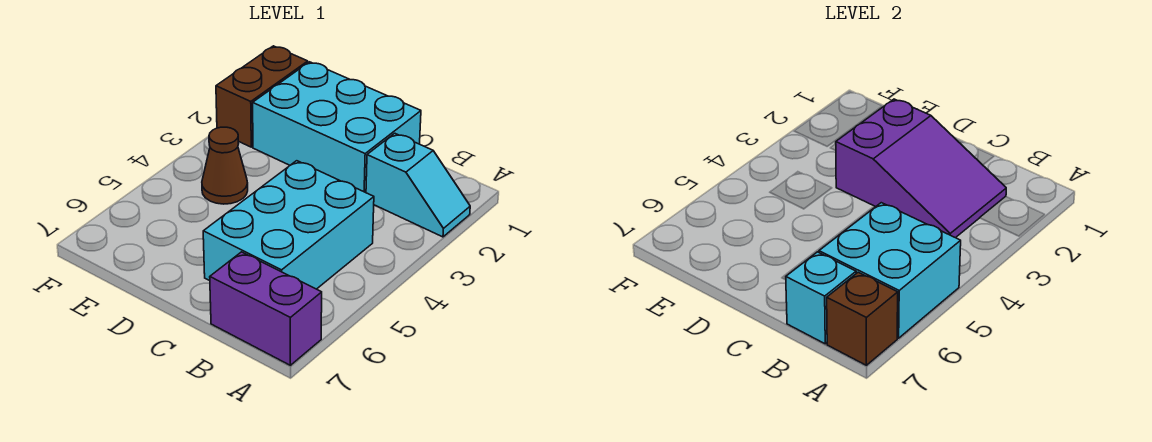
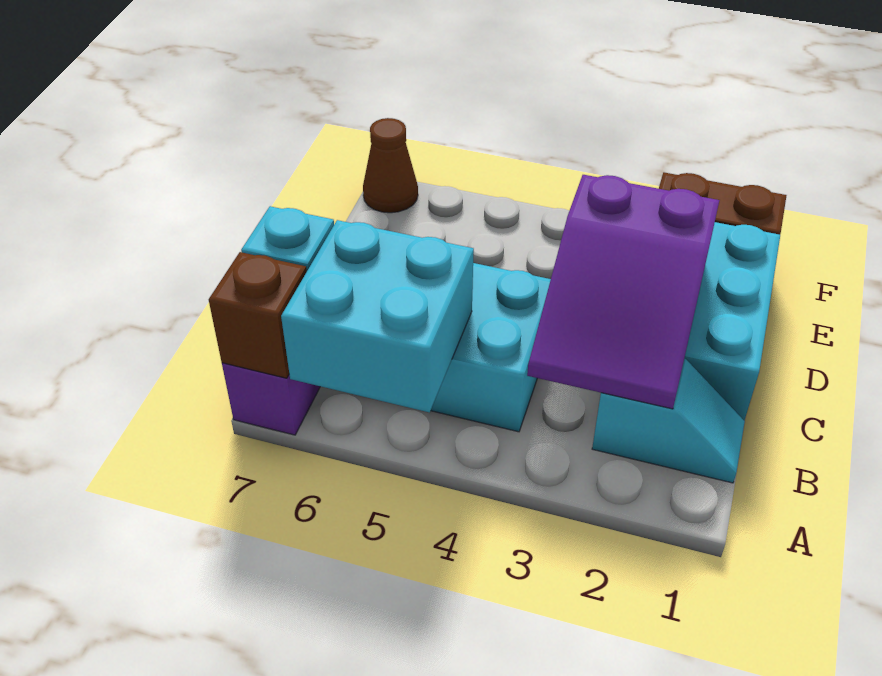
cyan slope A2:B2 level 1 top B -> cyan slope B1:B2 level 1 top 2
brown cone E4 level 1 -> brown cone F7 level 1

